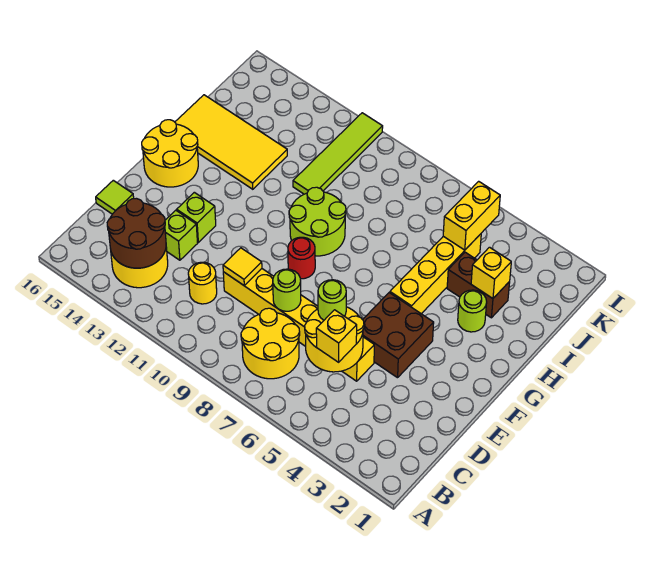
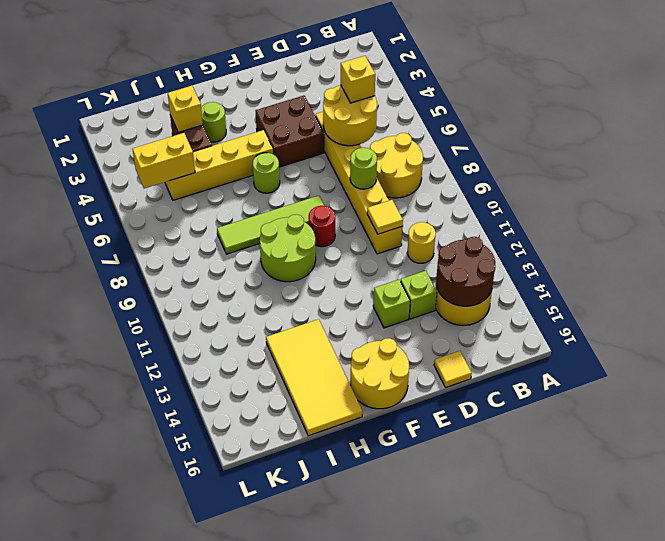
lime round brick D6 level 3 -> lime round brick G6 level 1
lime tile D16 level 1 -> yellow tile D16 level 1
lime tile I11:L11 level 1 -> lime tile F8:I8 level 1

